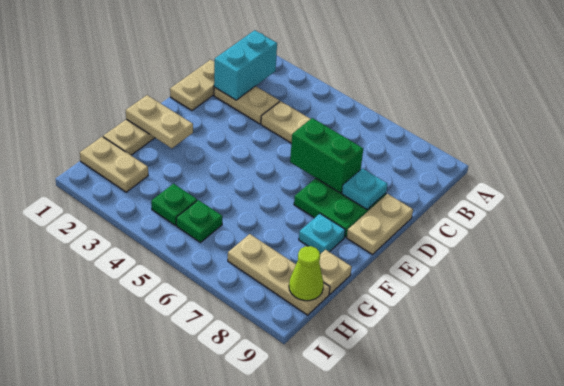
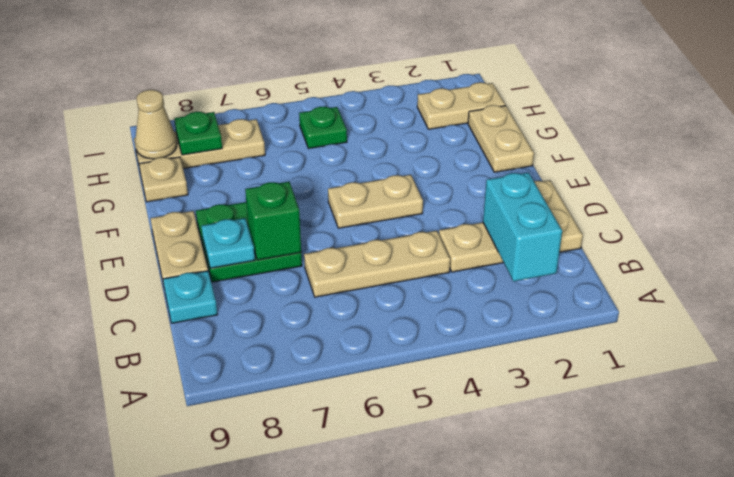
green brick D6:D7 level 2 -> green brick D7 level 2
tan plate F1:F2 level 2 -> tan plate E4:E5 level 1
cyan plate F8 level 1 -> cyan plate C9 level 1
green plate H4 level 1 -> green plate H8 level 2
lime cone H9 level 2 -> tan cone H9 level 2

